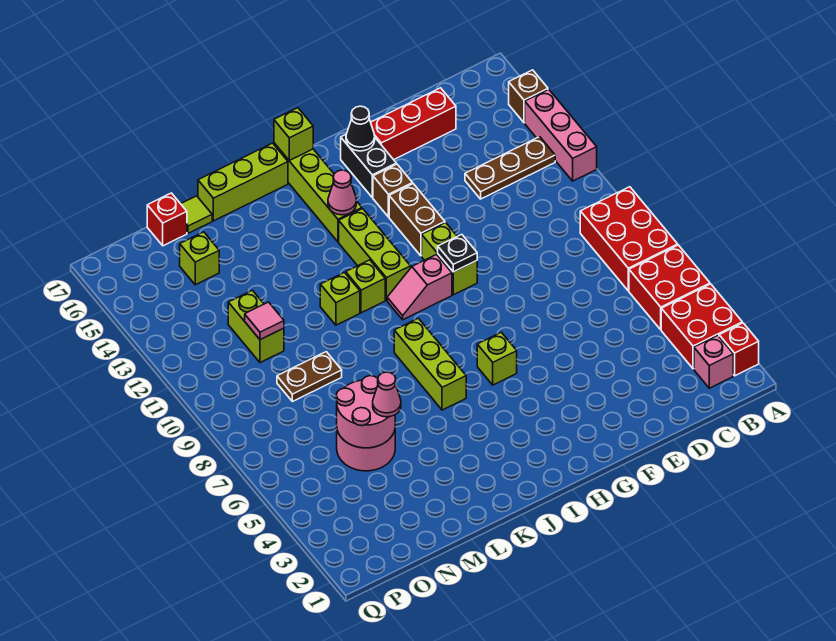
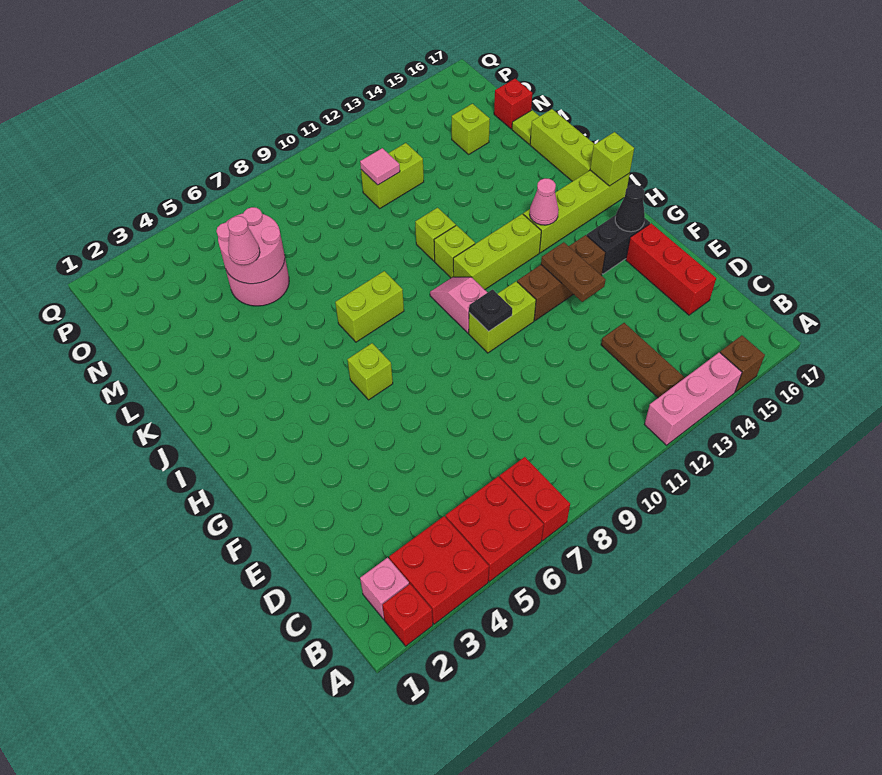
red brick A7:B9 level 1 -> red brick A7:B7 level 1
lime brick J6:J8 level 1 -> lime brick J7:J8 level 1
brown plate M9:N9 level 1 -> brown plate F13:G13 level 2

